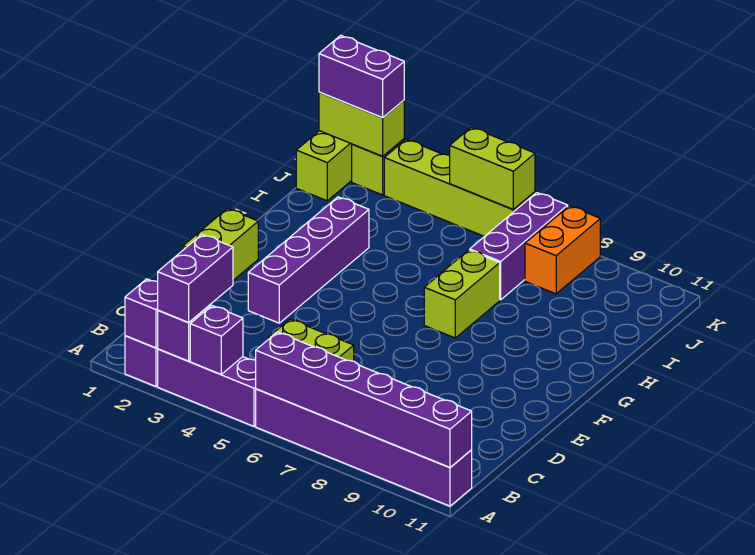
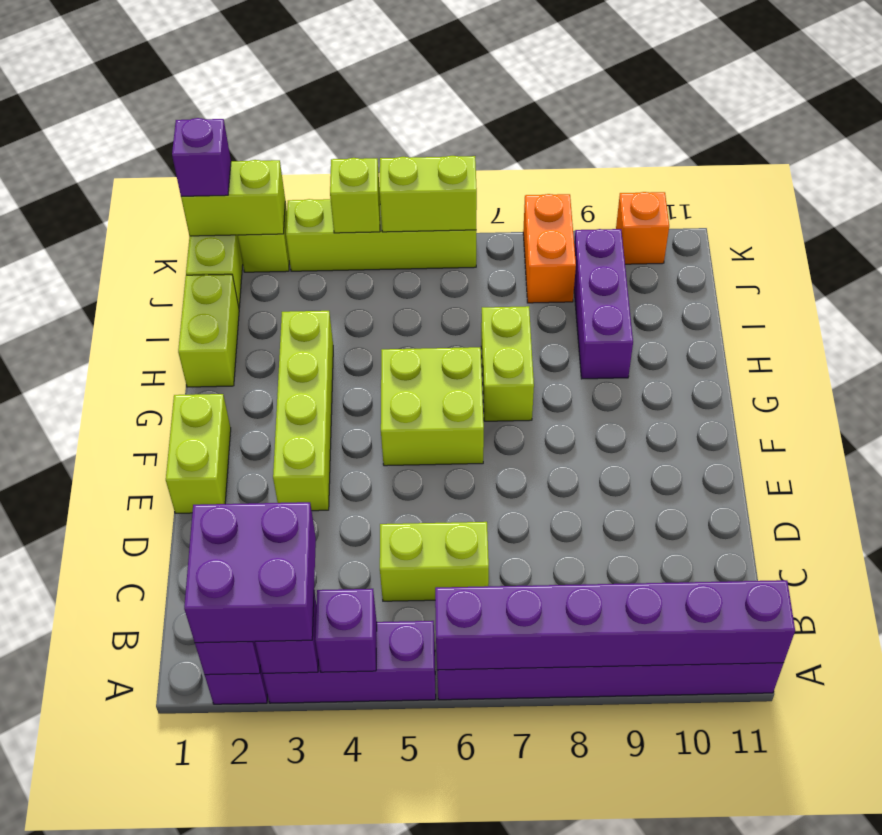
purple brick A3:B3 level 3 -> purple brick A2:B3 level 3
purple brick E3:H3 level 1 -> lime brick E3:H3 level 1
none -> lime brick F5:G6 level 1
none -> lime brick H1:I1 level 1
purple brick I7:K7 level 1 -> purple brick H9:J9 level 1
purple brick K1:K2 level 3 -> purple brick K1 level 3
none -> lime brick K4 level 2
none -> orange brick K10 level 1

